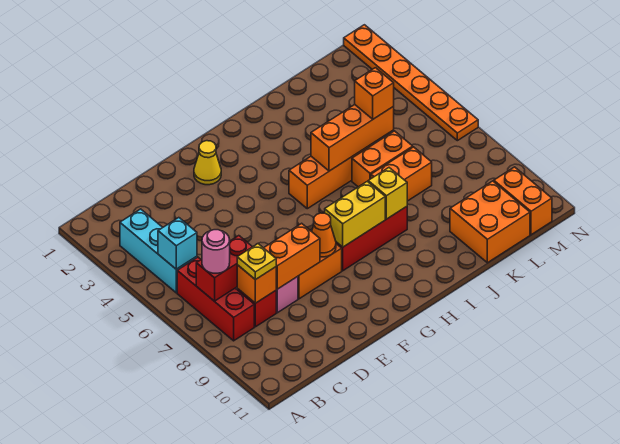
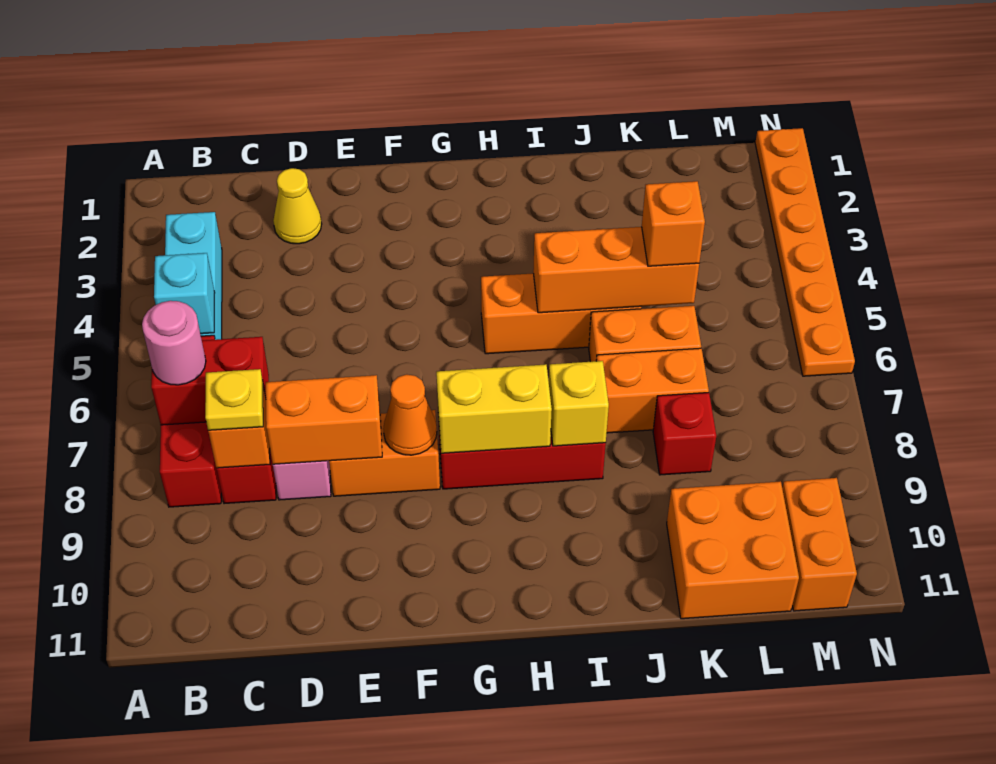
yellow cone F2 level 1 -> yellow cone D2 level 1
none -> red brick K8 level 1

